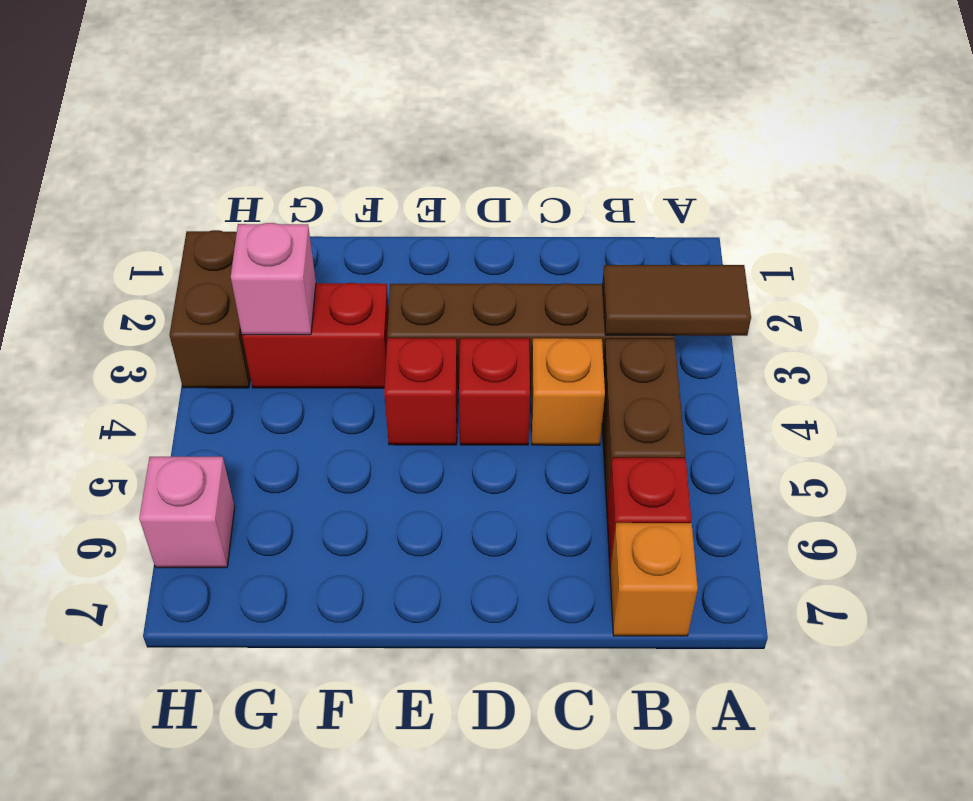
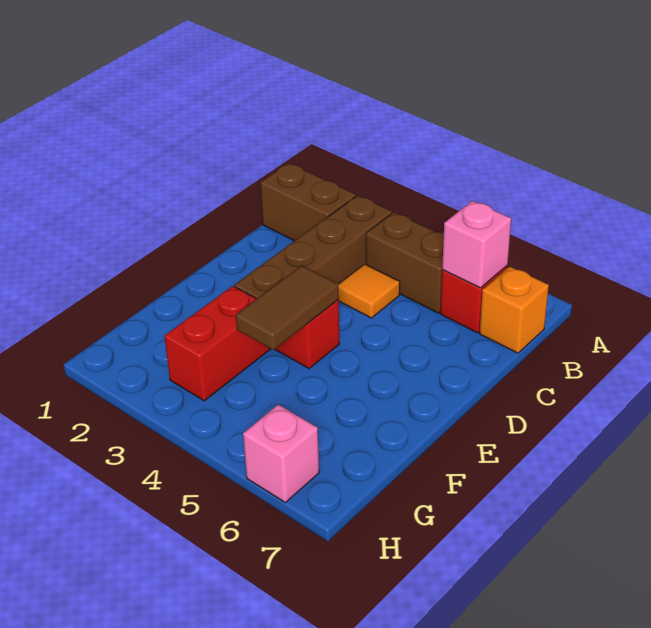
brown tile A3:B3 level 2 -> brown tile E4:F4 level 2
orange brick C4 level 1 -> orange tile C4 level 1
red brick D4 level 1 -> none
pink brick G3 level 2 -> pink brick B6 level 2
brown brick H2:H3 level 1 -> brown brick B1:B2 level 1

